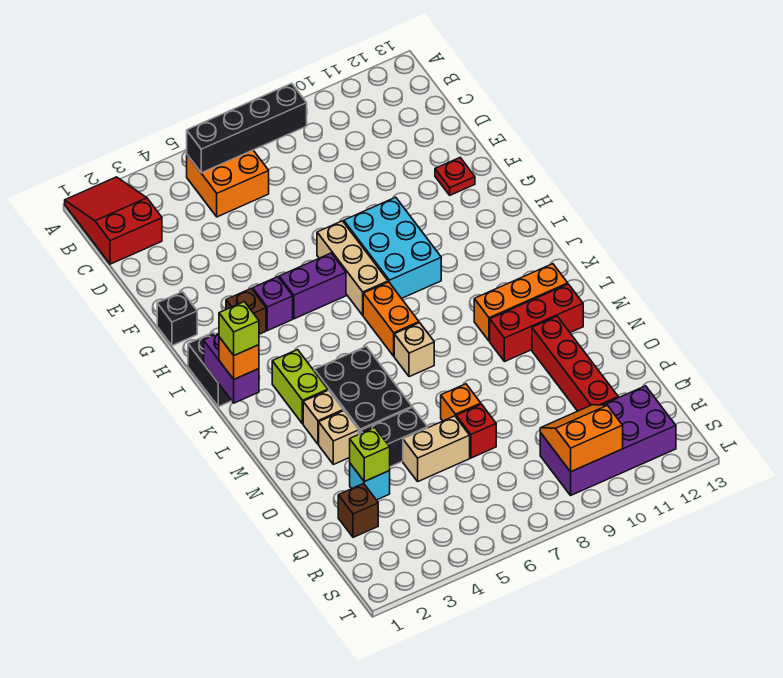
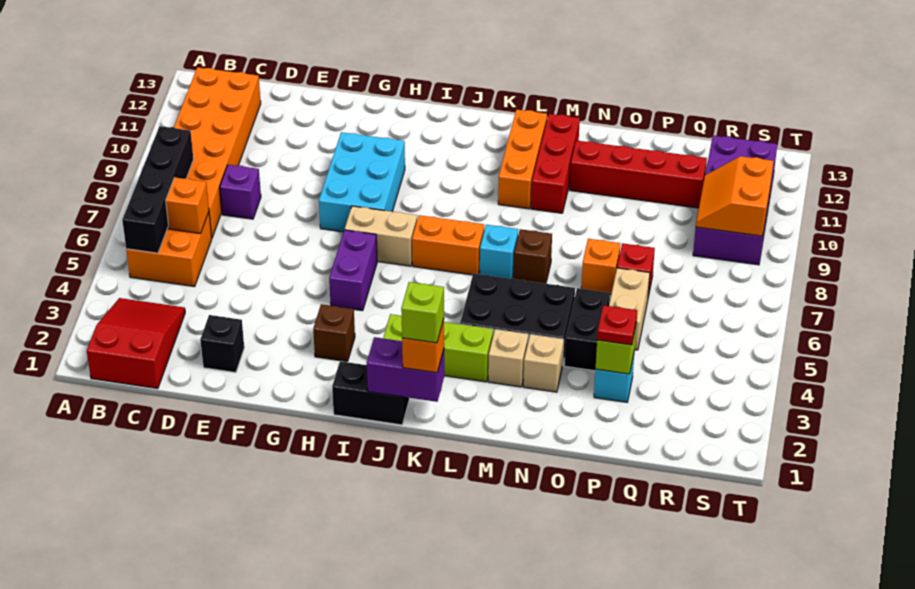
red slope A1:C2 level 1 top C -> red slope B1:C3 level 1 top 1
none -> orange brick B7:C12 level 1
none -> orange brick C6 level 2
red plate F12 level 1 -> red plate P3 level 3
black brick G1 level 1 -> black brick E2 level 1
tan brick G7:I7 level 1 -> tan brick H7:I7 level 1
cyan brick G8:I9 level 1 -> cyan brick G8:H10 level 1
purple brick H4 level 1 -> purple brick D8 level 1
lime brick K3:L3 level 1 -> lime brick J3:L3 level 1
tan brick L7 level 1 -> cyan brick L7 level 1
brown brick Q2 level 1 -> brown brick M7 level 1

